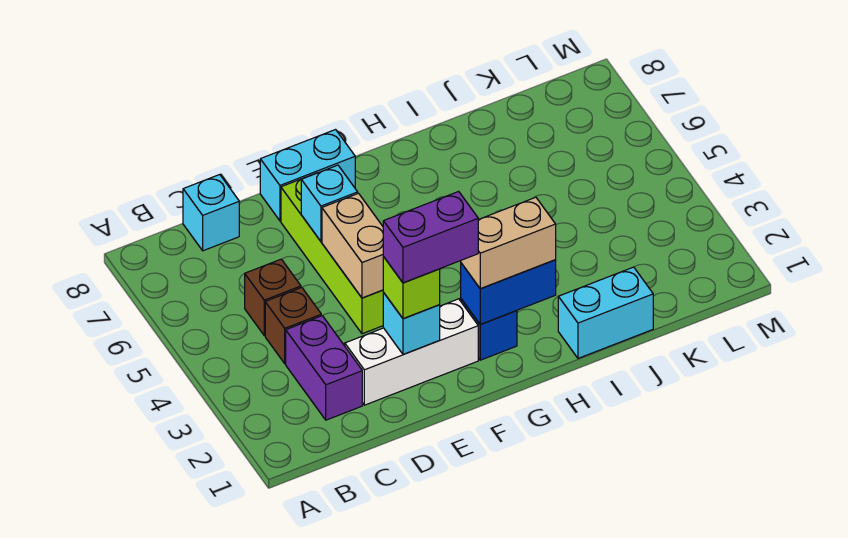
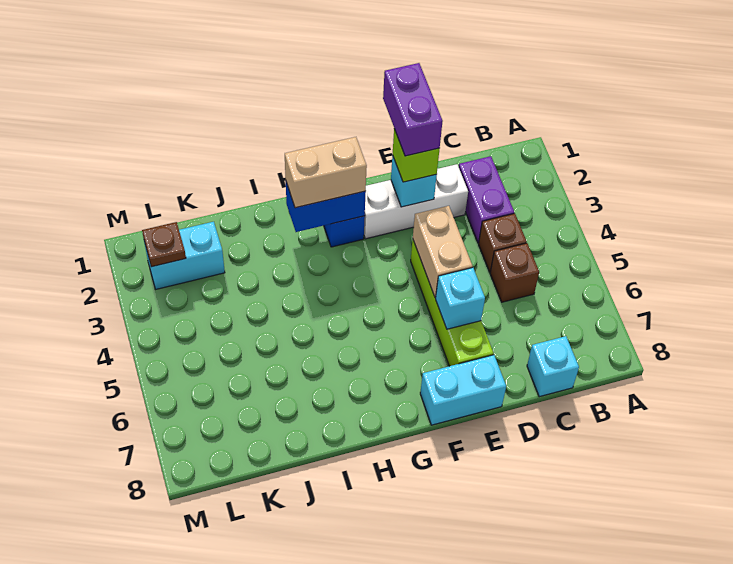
purple brick E2:F2 level 4 -> purple brick E1:E2 level 4
cyan brick I1:J1 level 1 -> cyan brick K2:L2 level 1
none -> brown plate L2 level 2

